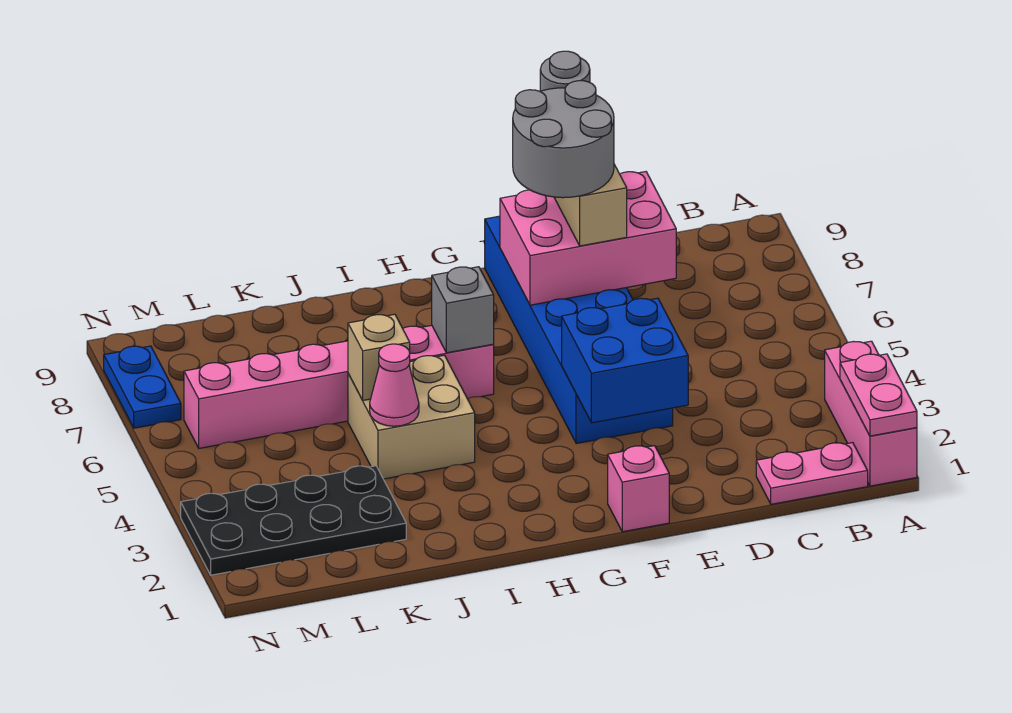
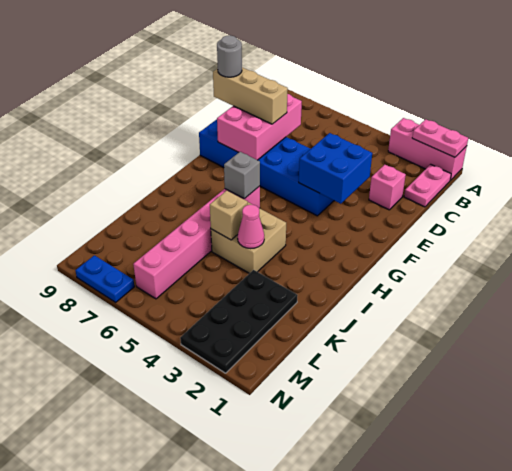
grey round brick E7:F8 level 4 -> none
pink brick F1 level 1 -> pink brick D2 level 1

